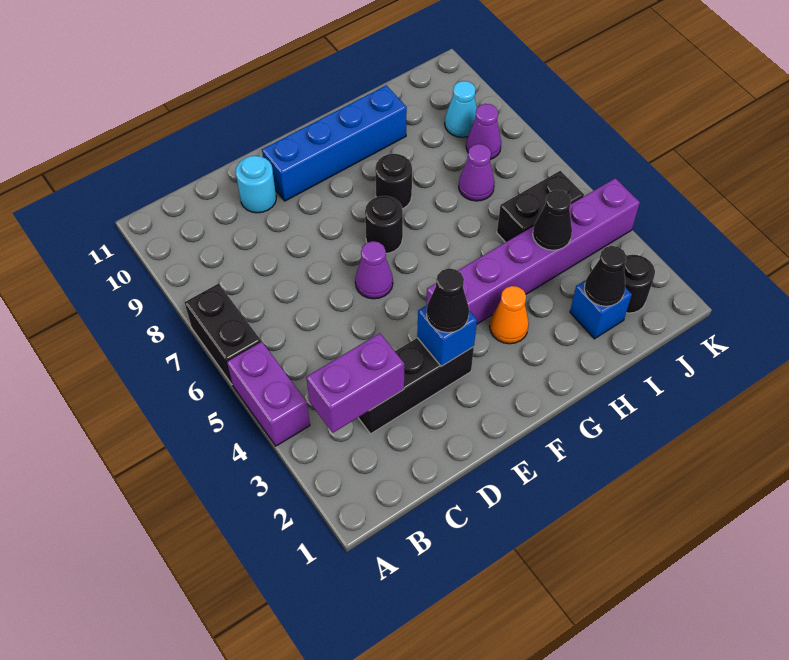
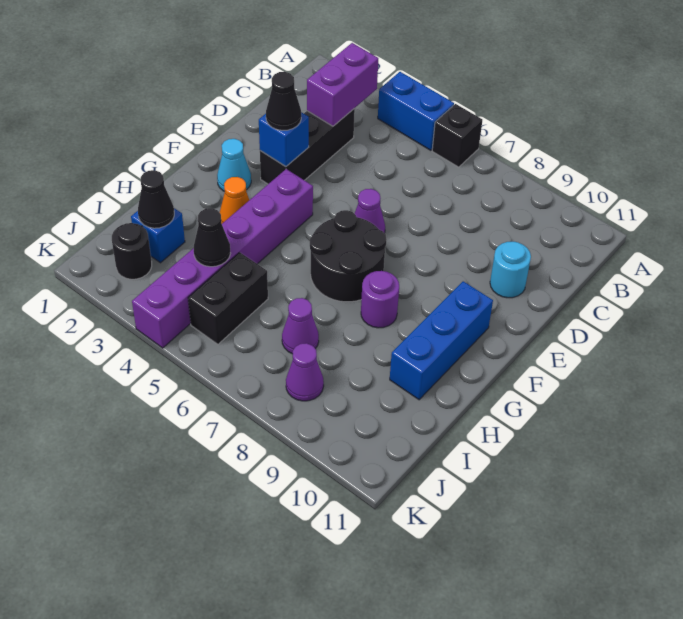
purple brick A4:A5 level 1 -> blue brick A4:A5 level 1
black brick A6:A7 level 1 -> black brick A6 level 1
blue brick E10:H10 level 1 -> blue brick F10:H10 level 1
black round brick F7 level 1 -> black round brick F6:G7 level 1
black round brick G8 level 1 -> purple round brick G8 level 1
cyan cone J9 level 1 -> cyan cone F2 level 1

